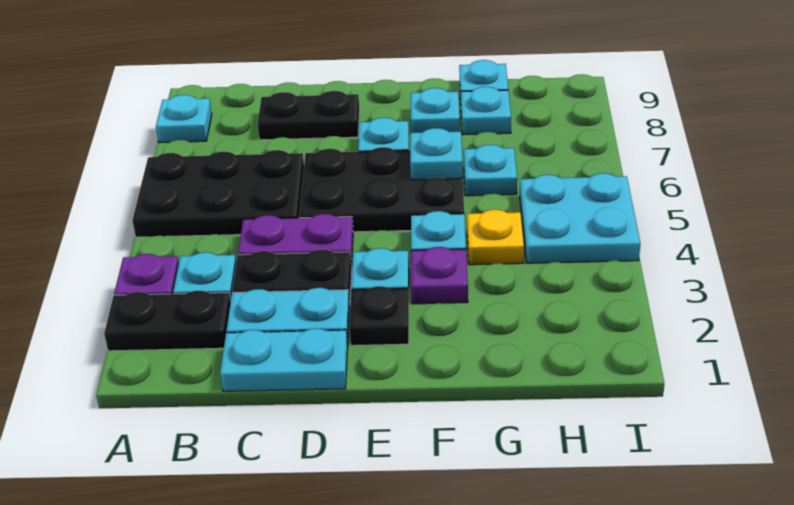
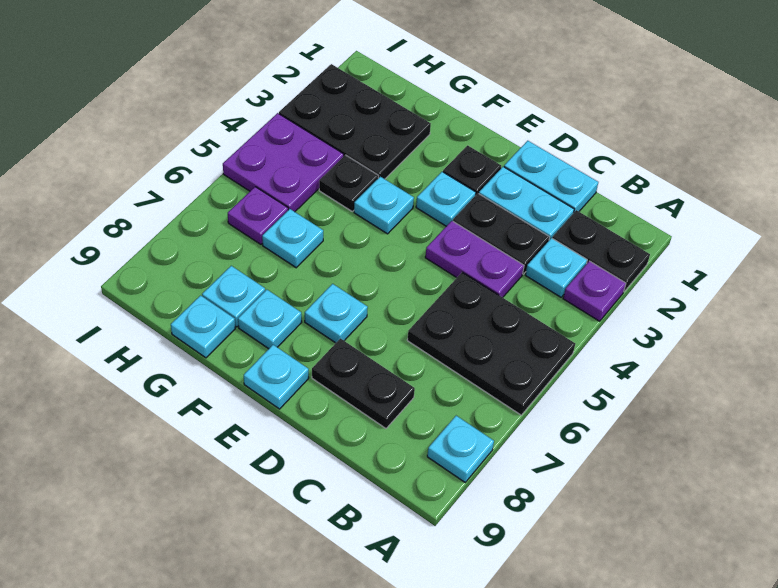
black plate D5:F6 level 1 -> black plate G2:I3 level 1
purple plate F3 level 1 -> purple plate H6 level 1
cyan plate F6 level 2 -> cyan plate E9 level 1
yellow plate G4 level 1 -> black plate G4 level 1
cyan plate H4:I5 level 1 -> purple plate H4:I5 level 1

